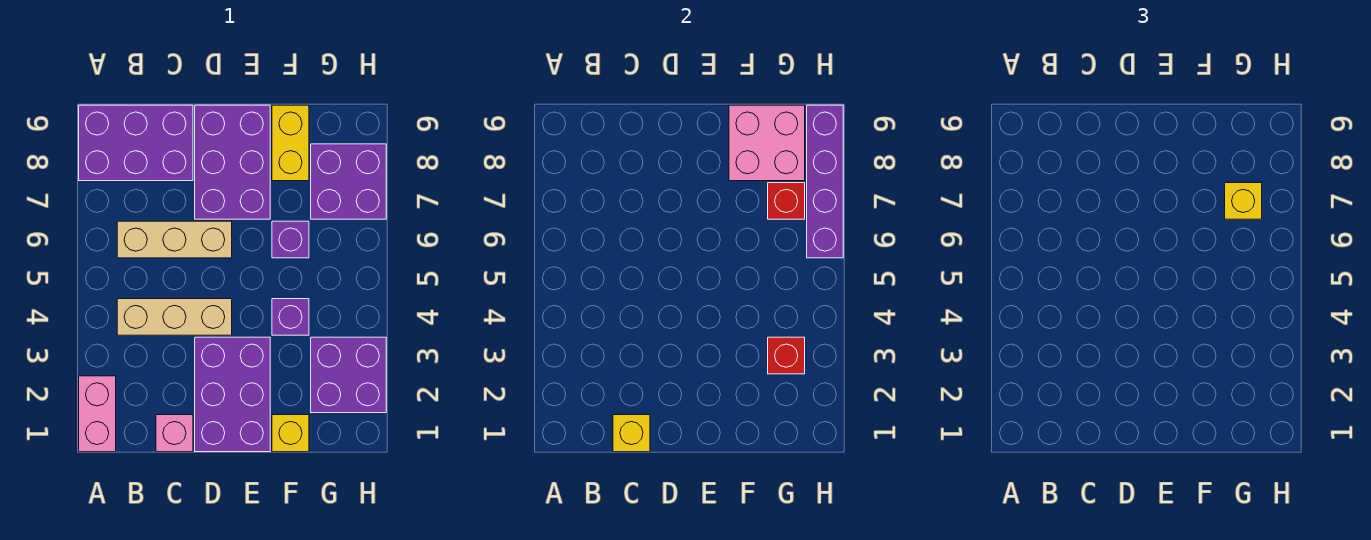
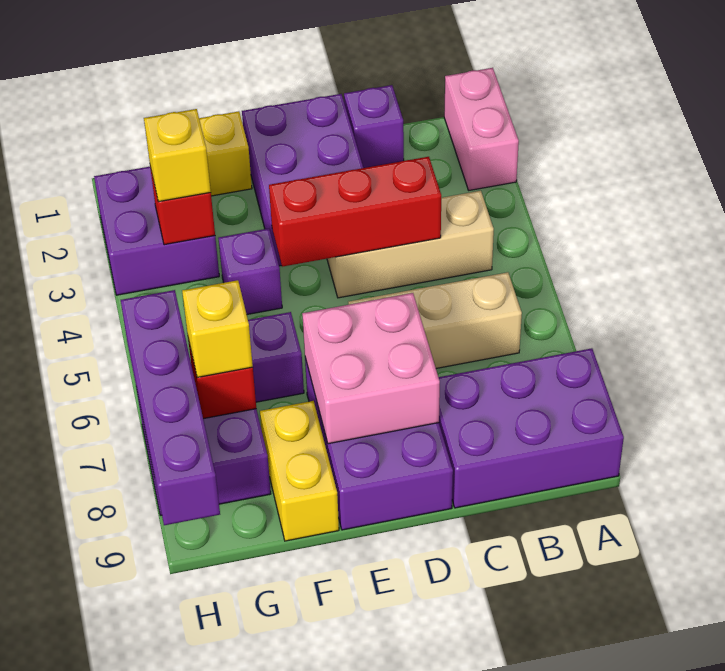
pink brick C1 level 1 -> purple brick C1 level 1
yellow brick C1 level 2 -> yellow brick G3 level 3
none -> red brick C4:E4 level 2
pink brick F8:G9 level 2 -> pink brick D7:E8 level 2

